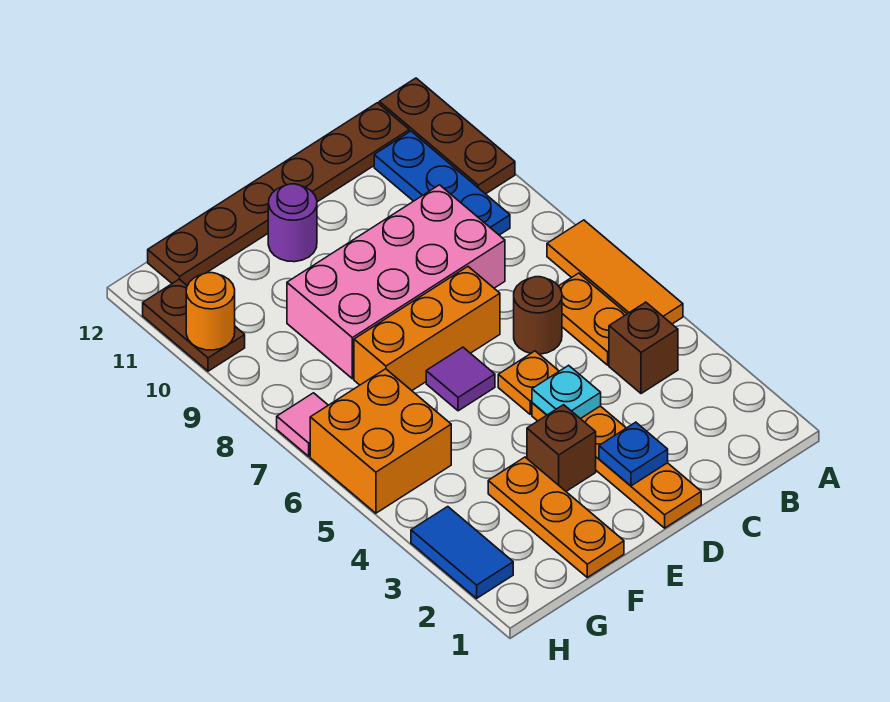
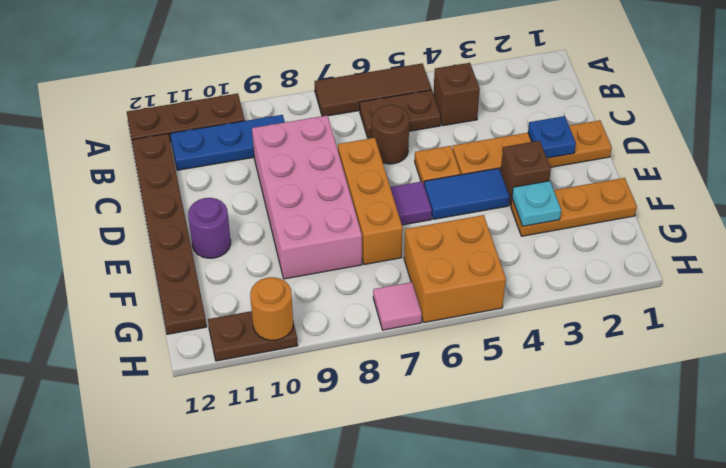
orange tile A5:A7 level 1 -> brown tile A5:A7 level 1
orange plate B5:B6 level 1 -> brown plate B5:B6 level 1
cyan plate D4 level 2 -> cyan plate F3 level 2
blue tile H2:H3 level 1 -> blue tile E4:E5 level 1

